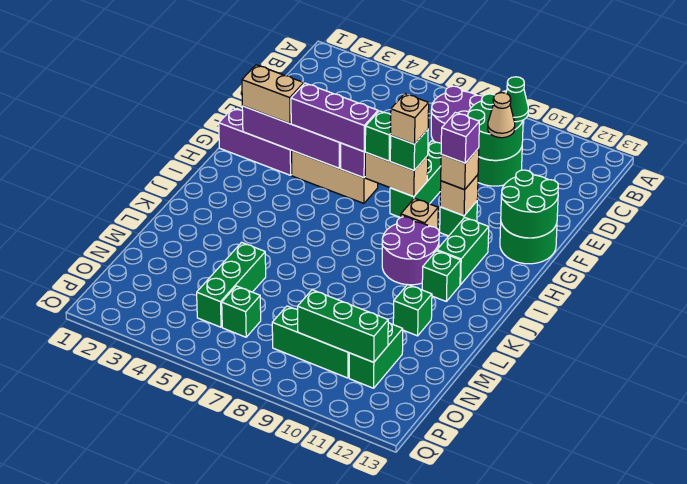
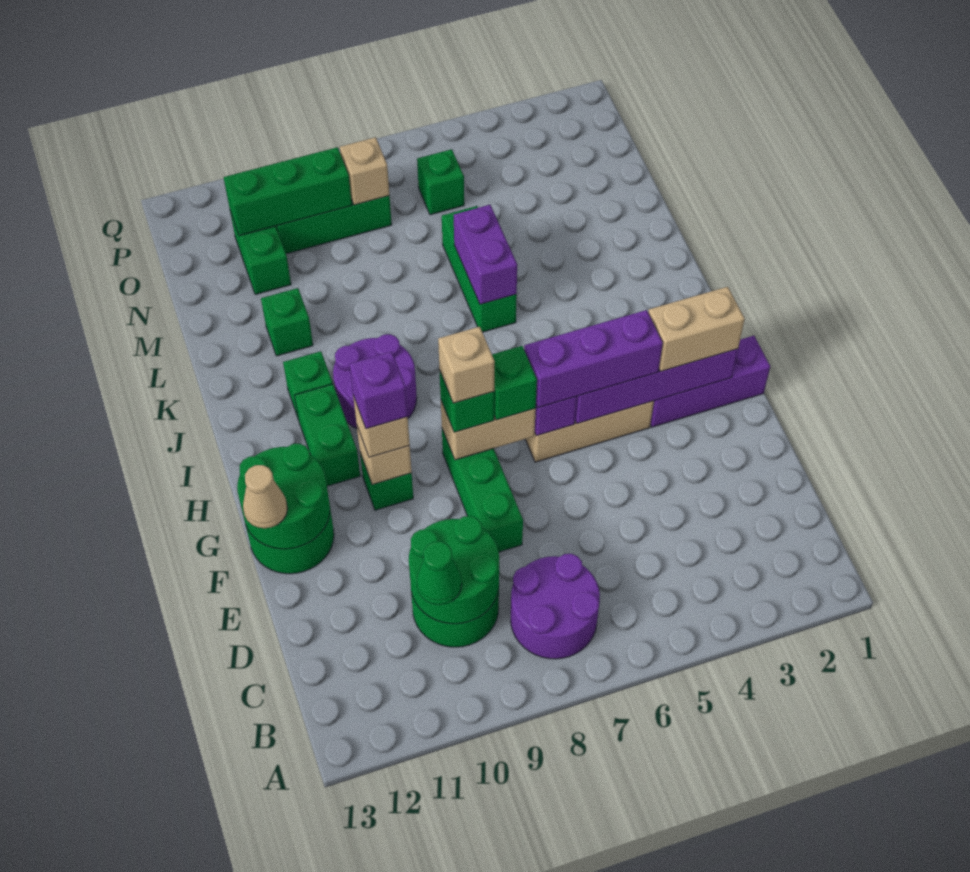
tan cone D10 level 3 -> tan cone F13 level 3
tan brick H9 level 1 -> tan brick O8 level 2
none -> purple brick K6:L6 level 2
green brick M5:O5 level 1 -> green brick K6:M6 level 1

